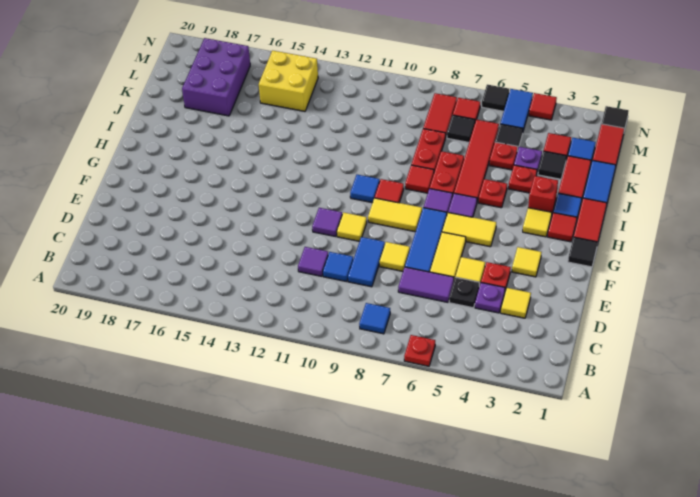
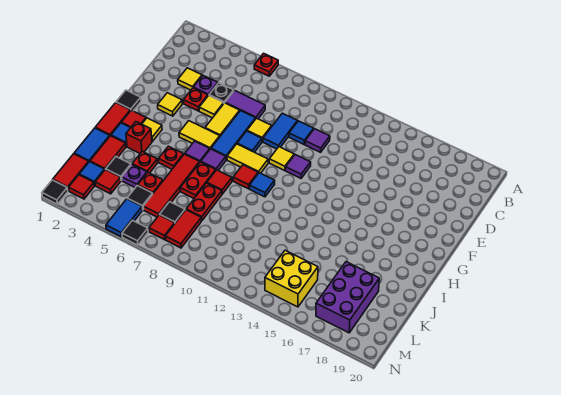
blue tile B8 level 1 -> blue tile F8 level 1
red tile N4 level 1 -> red tile M2 level 1

